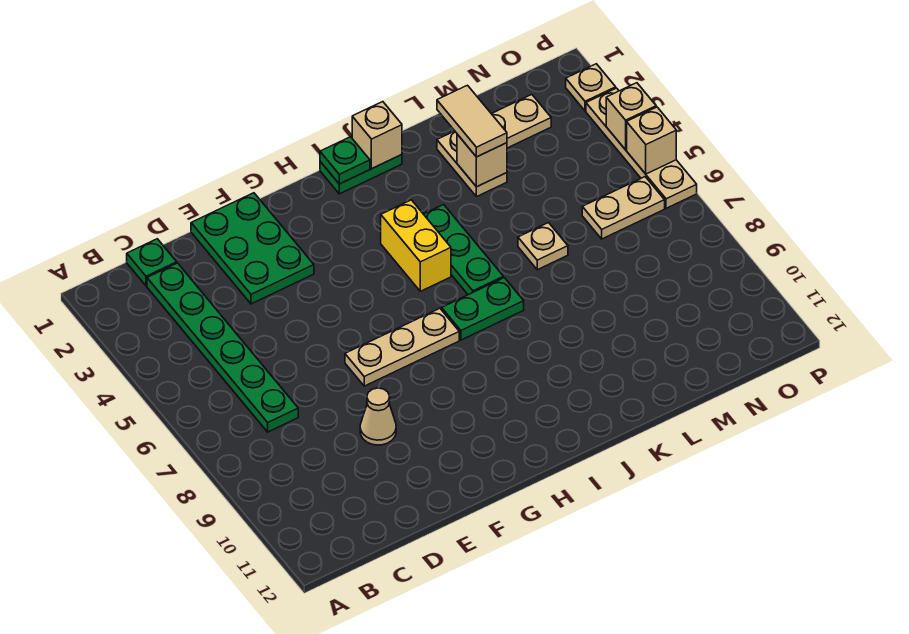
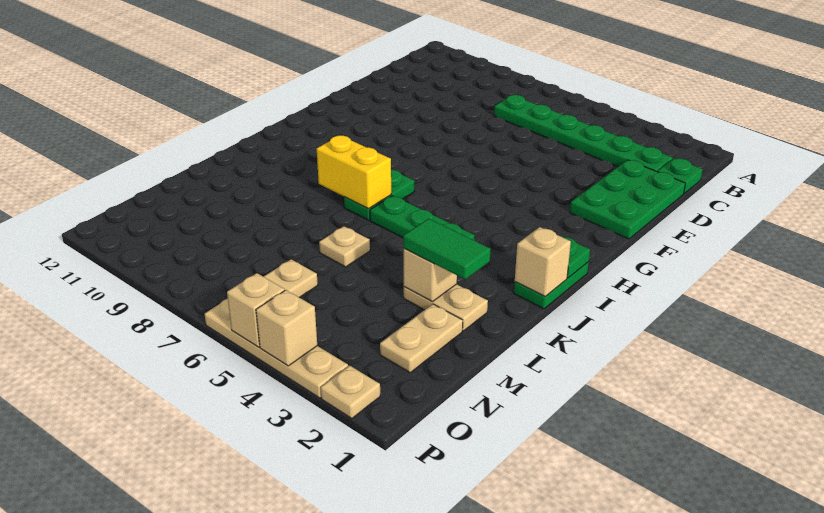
green plate E1:F3 level 1 -> green plate D1:F2 level 1
tan cone E9 level 1 -> none
tan plate F7:H7 level 1 -> none
yellow brick I4:I5 level 1 -> yellow brick J7:J8 level 2
tan tile L2:L3 level 3 -> green tile L2:L3 level 3

